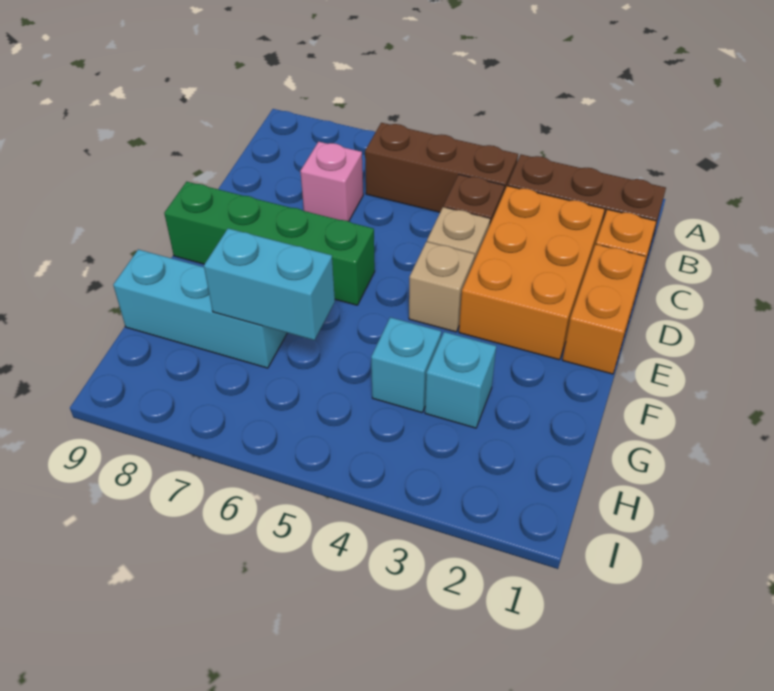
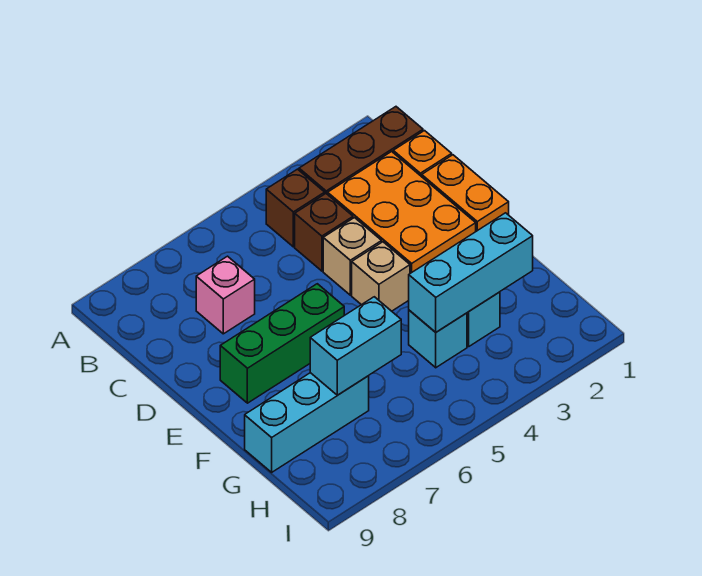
brown brick B4:B6 level 1 -> brown brick B4 level 1
green brick E6:E9 level 1 -> green brick E6:E8 level 1
none -> cyan brick G2:G4 level 2

